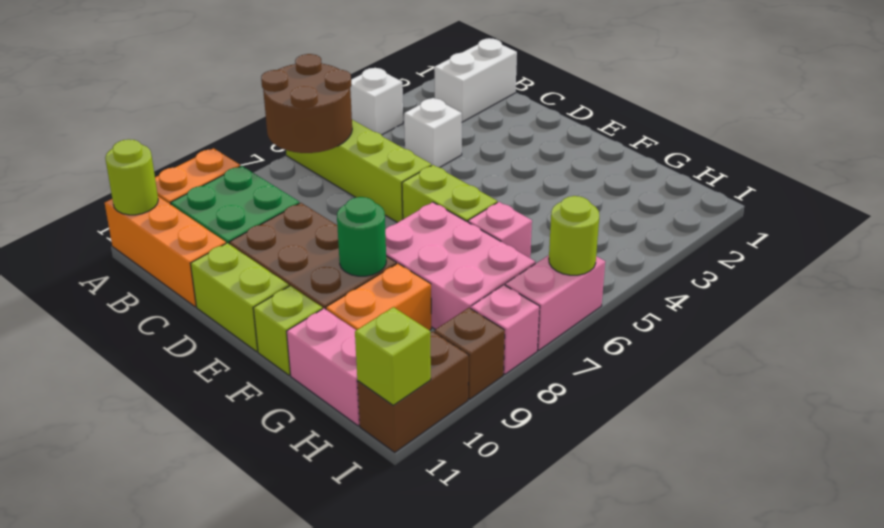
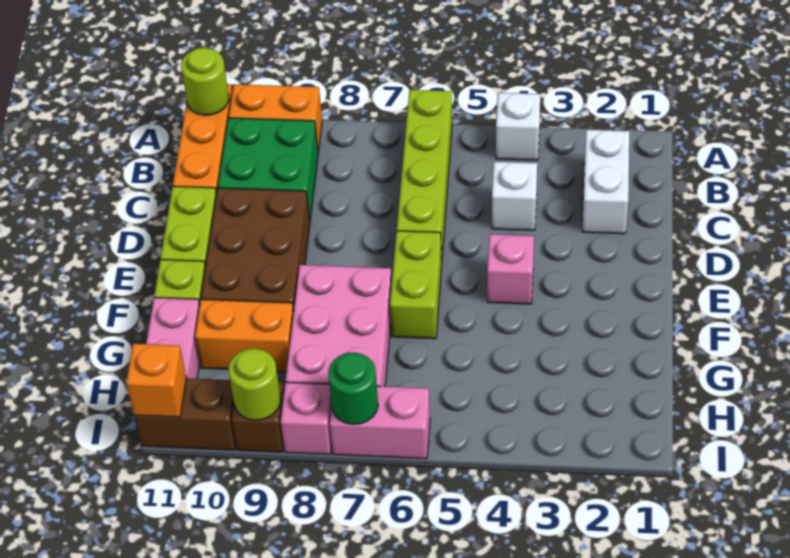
brown round brick A6:B7 level 2 -> none
white brick B1:B2 level 1 -> white brick B2:C2 level 1
green round brick F9 level 2 -> green round brick I7 level 2
pink brick G6 level 1 -> pink brick E4 level 1
lime round brick I6 level 2 -> lime round brick I9 level 2
lime brick I11 level 2 -> orange brick I11 level 2

